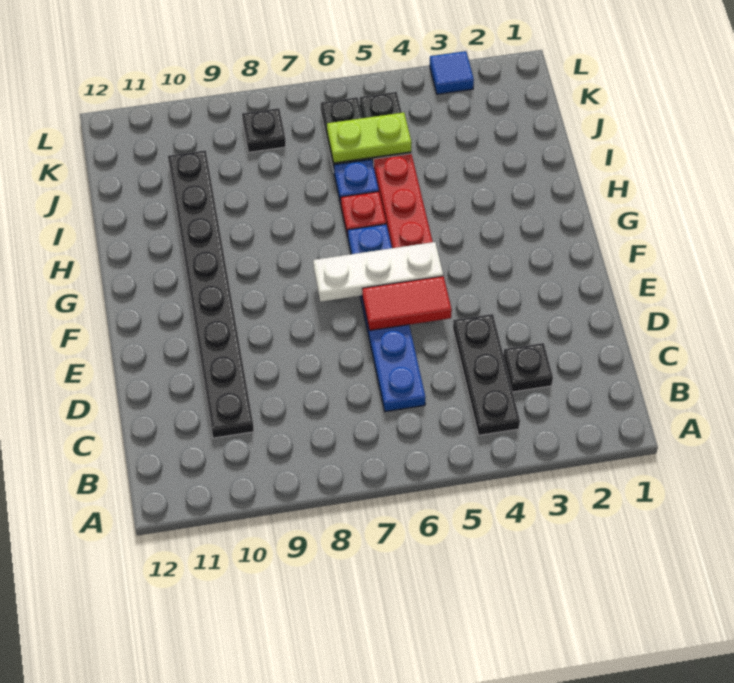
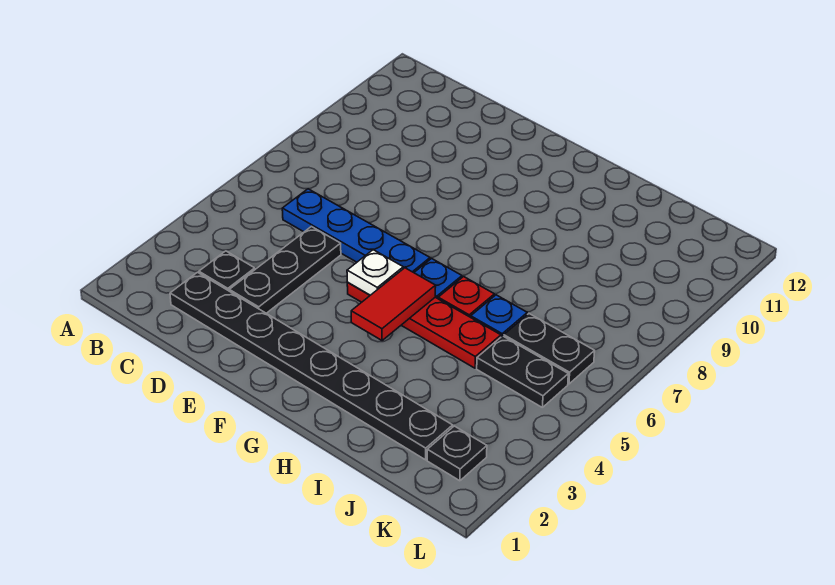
black plate B4:D4 level 1 -> black plate D3:D5 level 1
black plate C10:J10 level 1 -> black plate C2:J2 level 1
red tile E5:E6 level 2 -> red tile G4:G5 level 2
white plate F5:F7 level 2 -> white plate F5 level 2
lime plate J5:J6 level 2 -> none
black plate K8 level 1 -> black plate K2 level 1
blue tile L3 level 1 -> none

